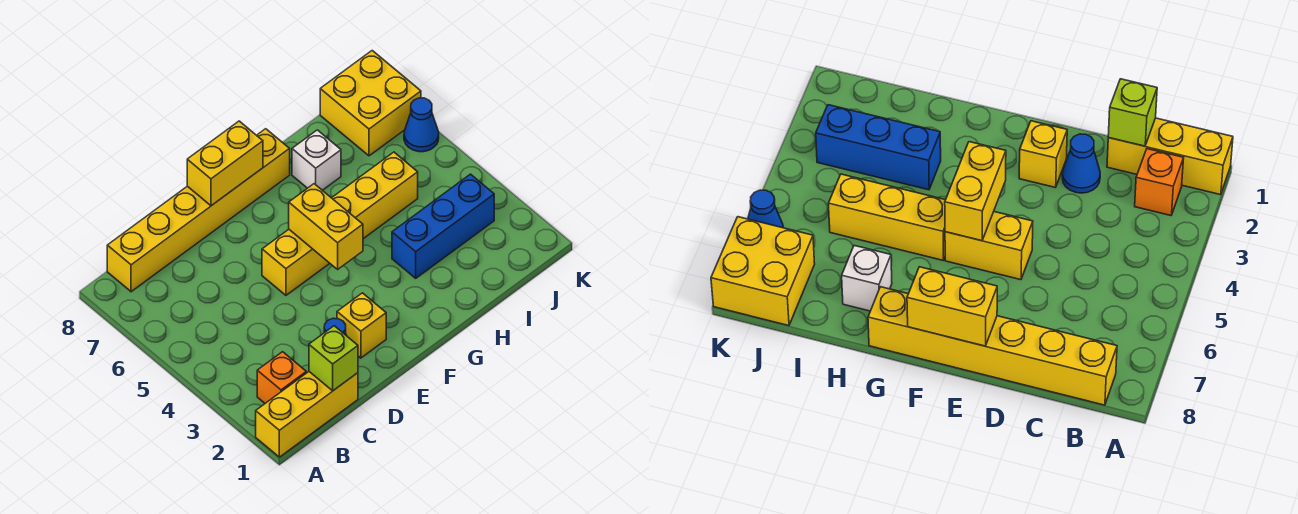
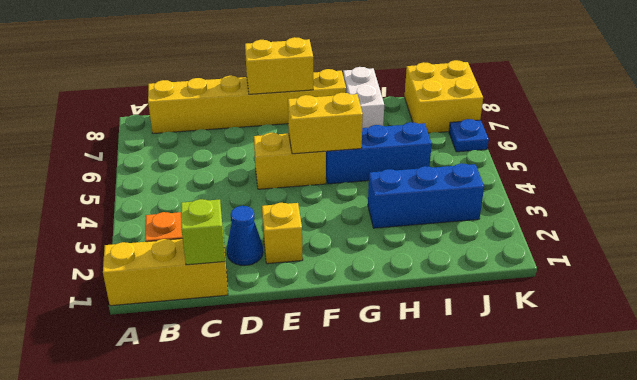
yellow brick F4:F5 level 2 -> yellow brick F5:G5 level 2
yellow brick G5:I5 level 1 -> blue brick G5:I5 level 1
white brick H7 level 1 -> white brick H7:H8 level 1
blue cone K6 level 1 -> blue plate K6 level 1

